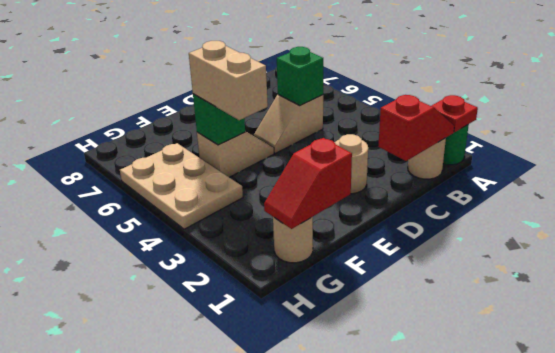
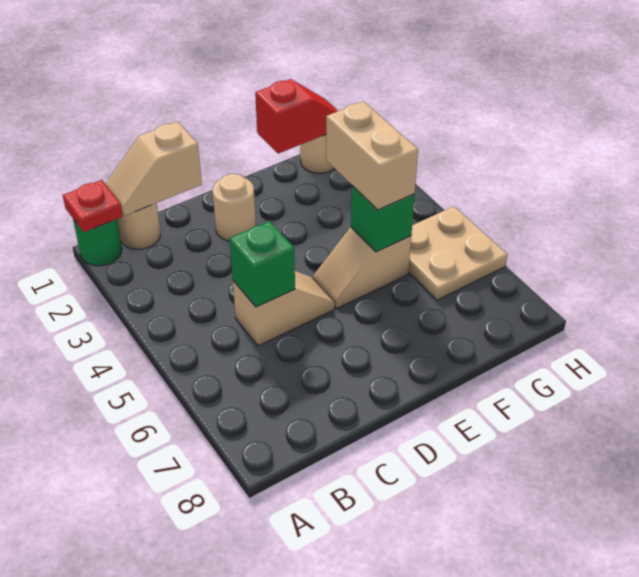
red slope B1:C1 level 2 top C -> tan slope B1:C1 level 2 top C
tan plate G4:H6 level 1 -> tan plate G5:H6 level 1

